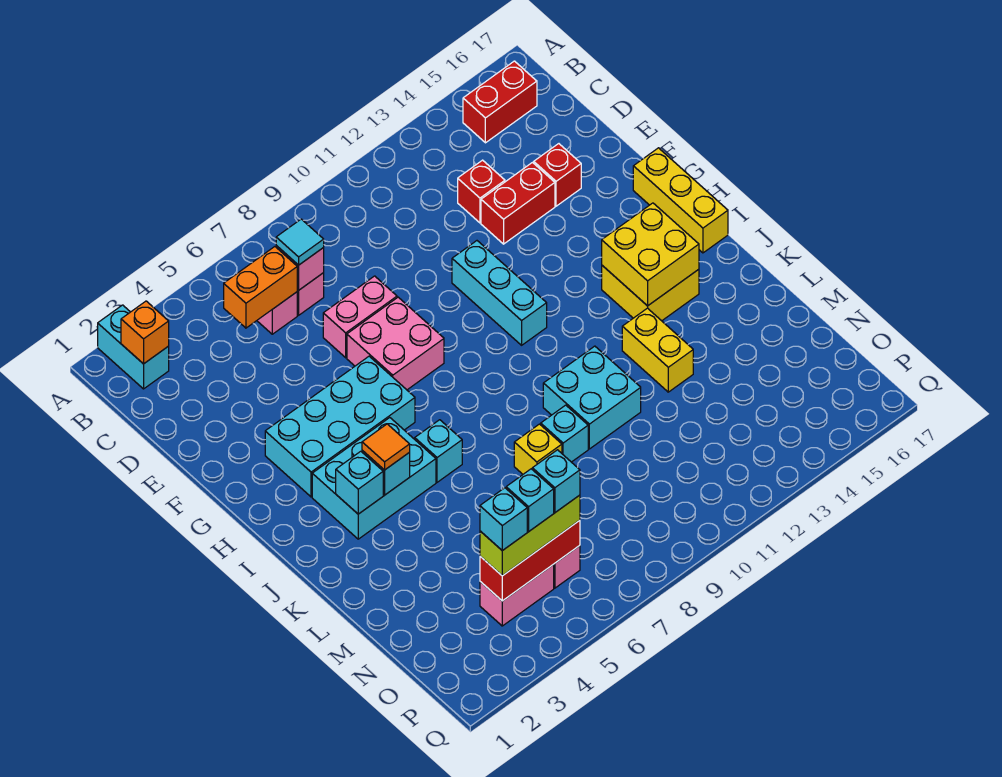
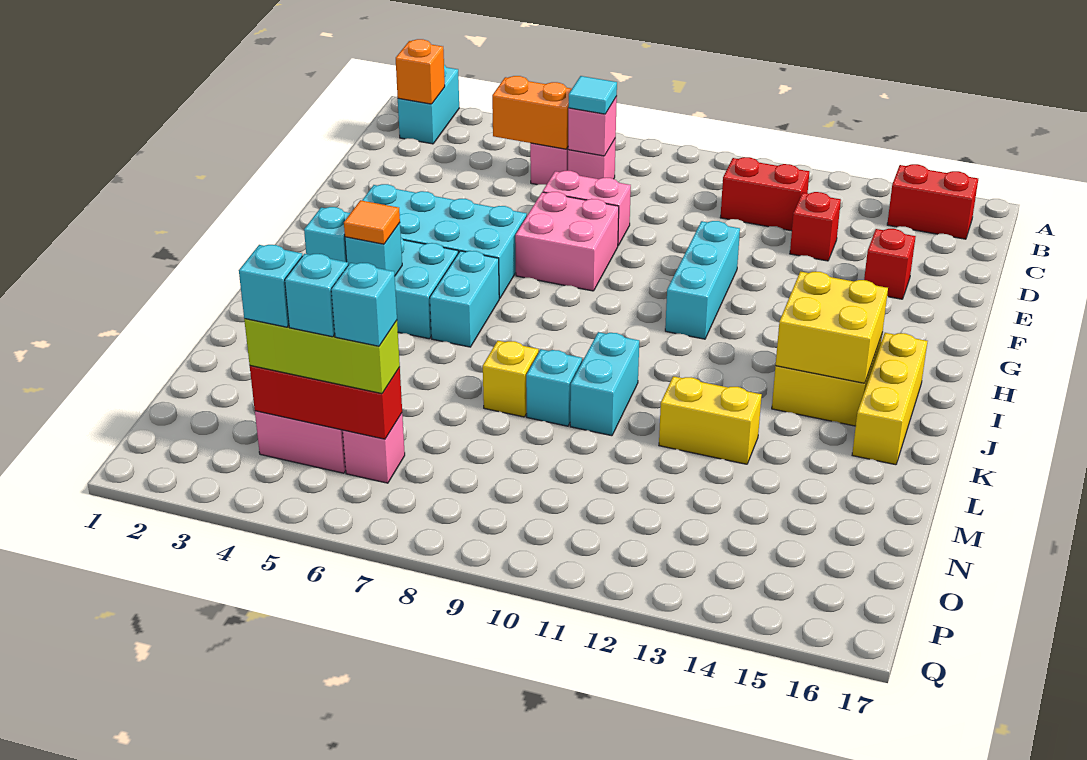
red brick E13:E14 level 1 -> red brick C11:C12 level 1
yellow brick G17:I17 level 1 -> yellow brick I16:K16 level 1
cyan brick J6 level 1 -> cyan brick I6:J6 level 1
cyan brick K10:L11 level 1 -> cyan brick K10:L10 level 1
yellow brick K13:L13 level 1 -> yellow brick L12:L13 level 1

